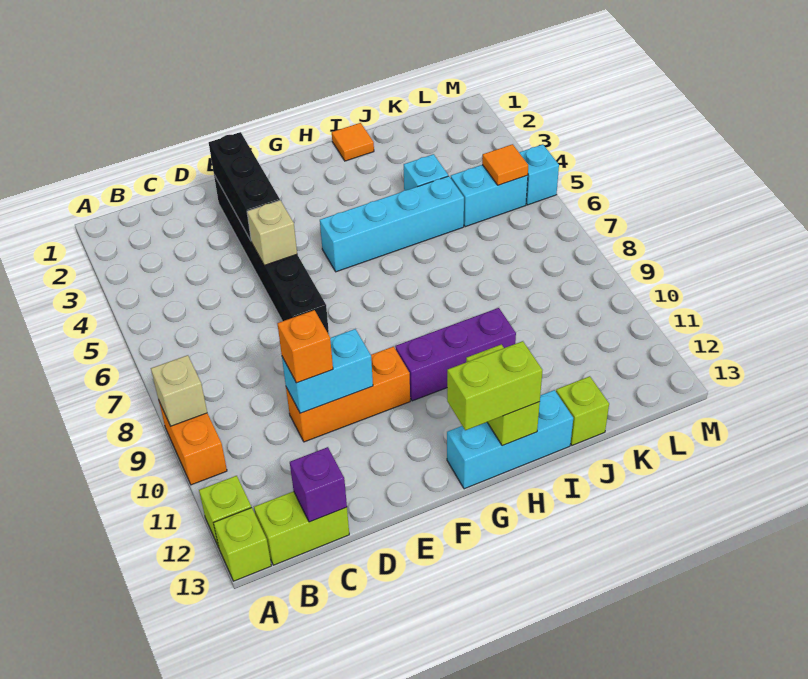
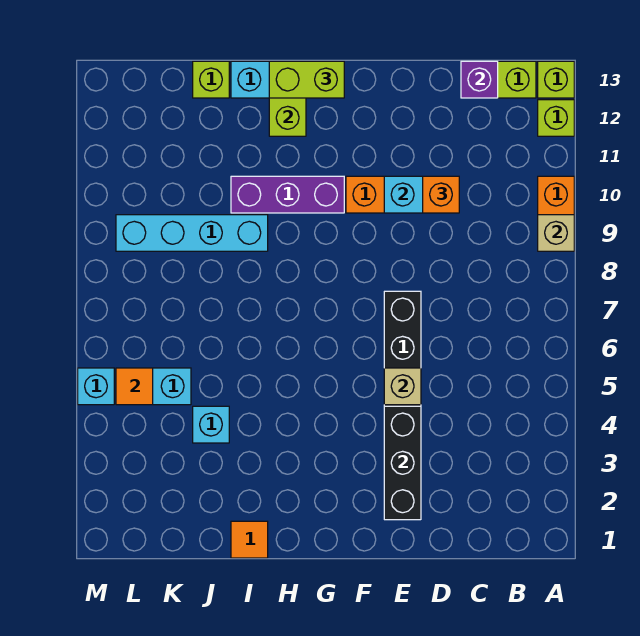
cyan brick G5:J5 level 1 -> cyan brick I9:L9 level 1

